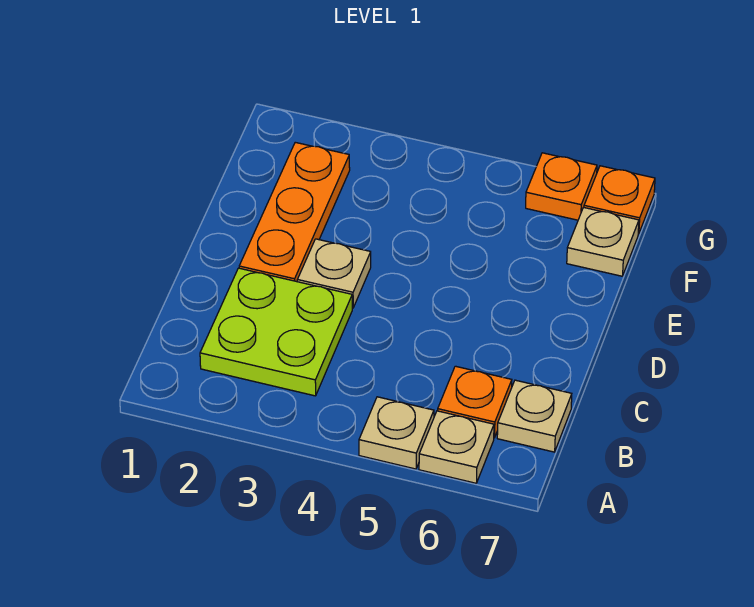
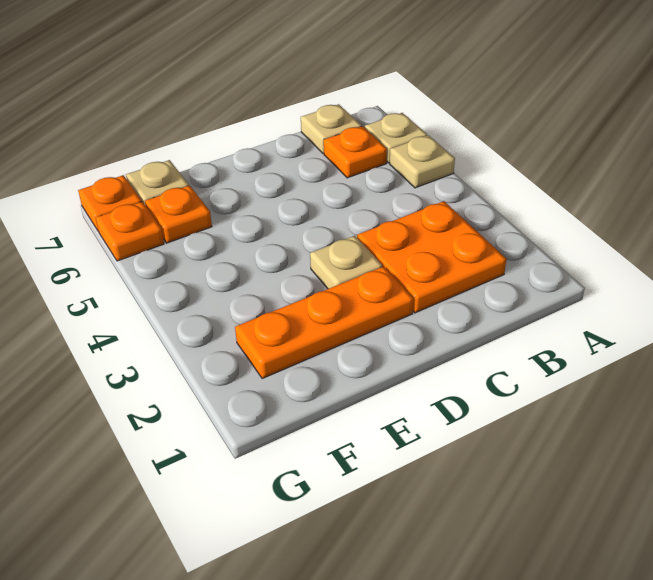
lime plate B2:C3 level 1 -> orange plate B2:C3 level 1
none -> orange plate F6 level 1

